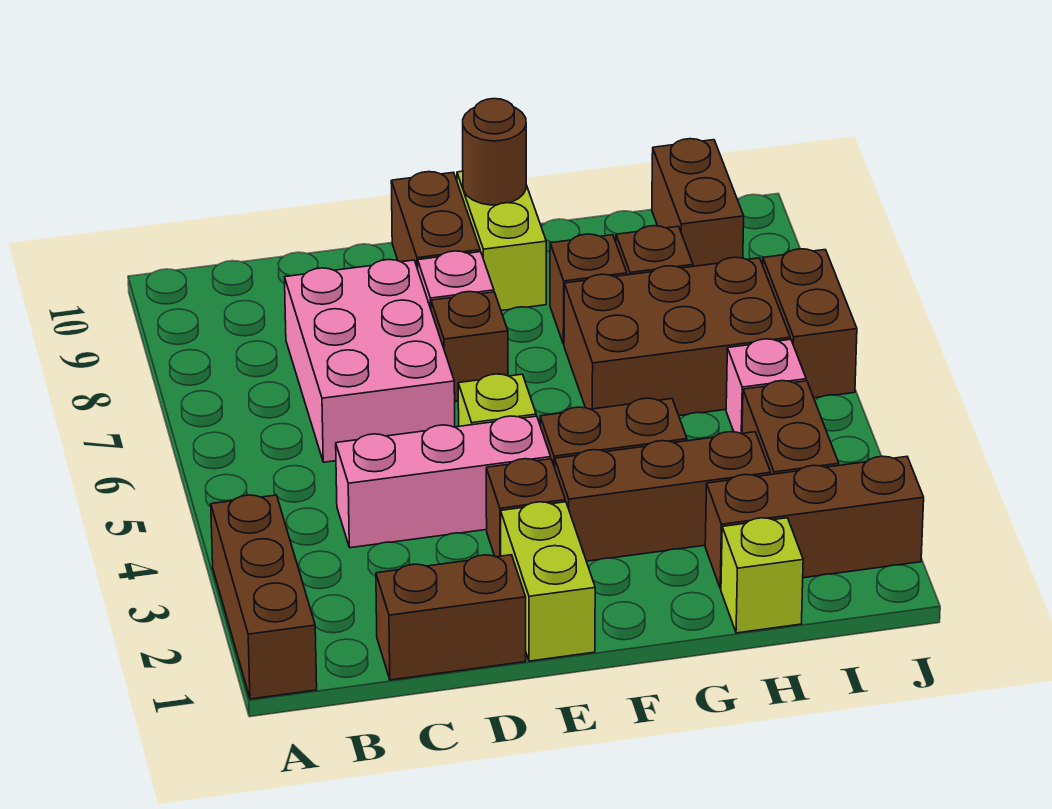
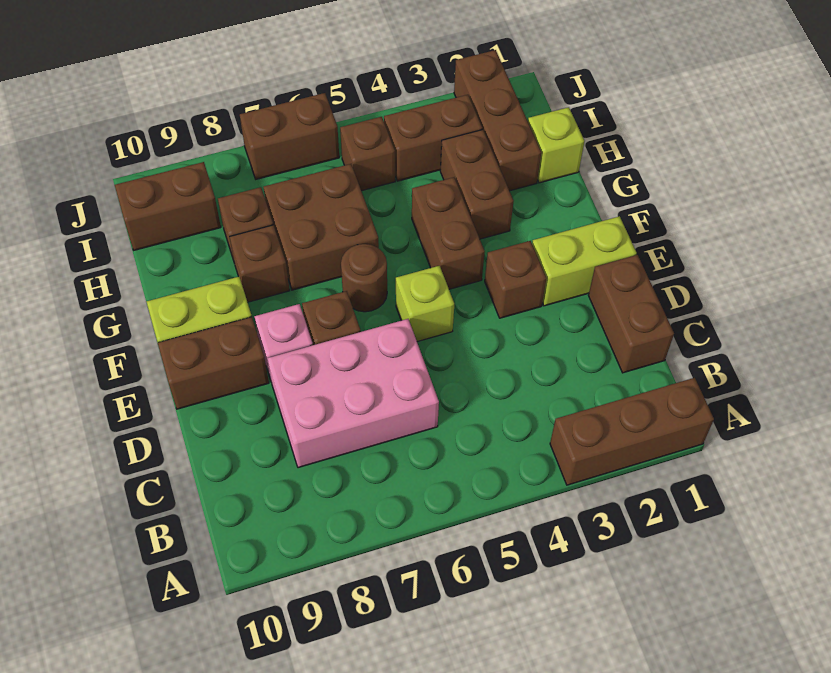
pink brick C4:E4 level 1 -> none
brown brick F3:H3 level 1 -> brown brick G3:H3 level 1
brown round brick F10 level 2 -> brown round brick F6 level 1
brown brick G6:I7 level 1 -> brown brick G6:H7 level 1
pink brick I5 level 1 -> brown brick I5 level 1

